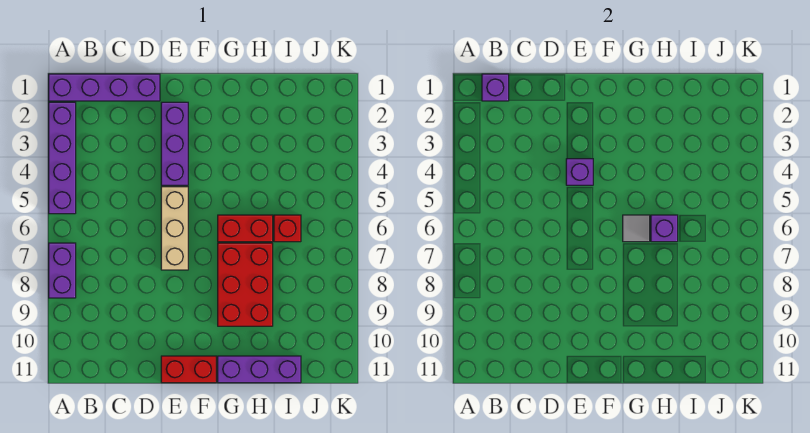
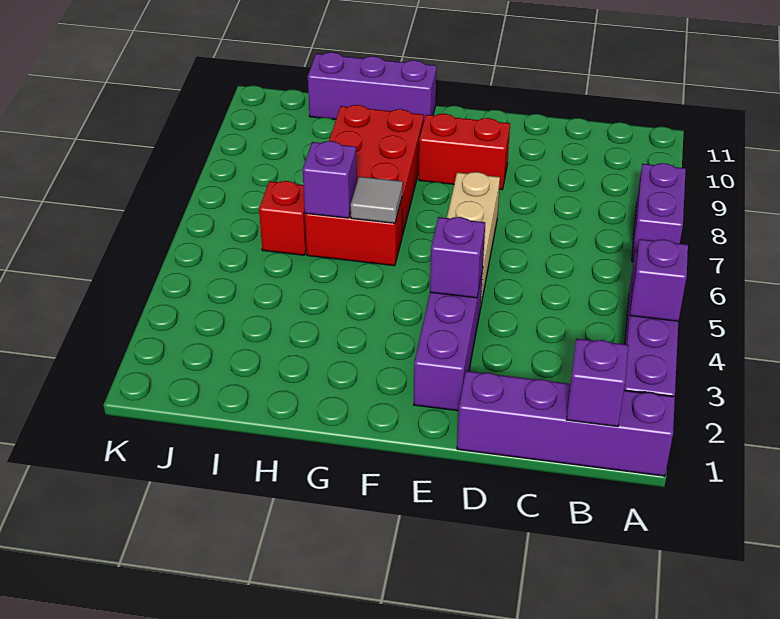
none -> purple brick A4 level 2
red brick E11:F11 level 1 -> red brick E9:F9 level 1

